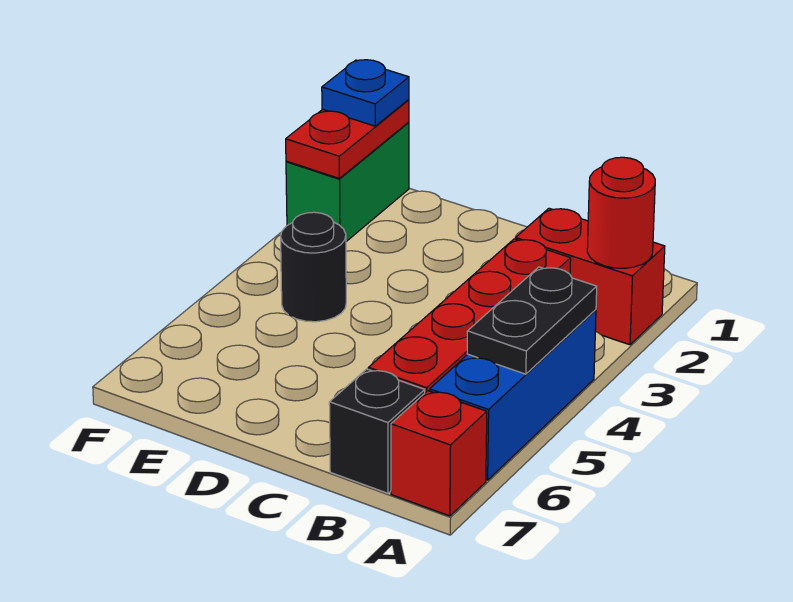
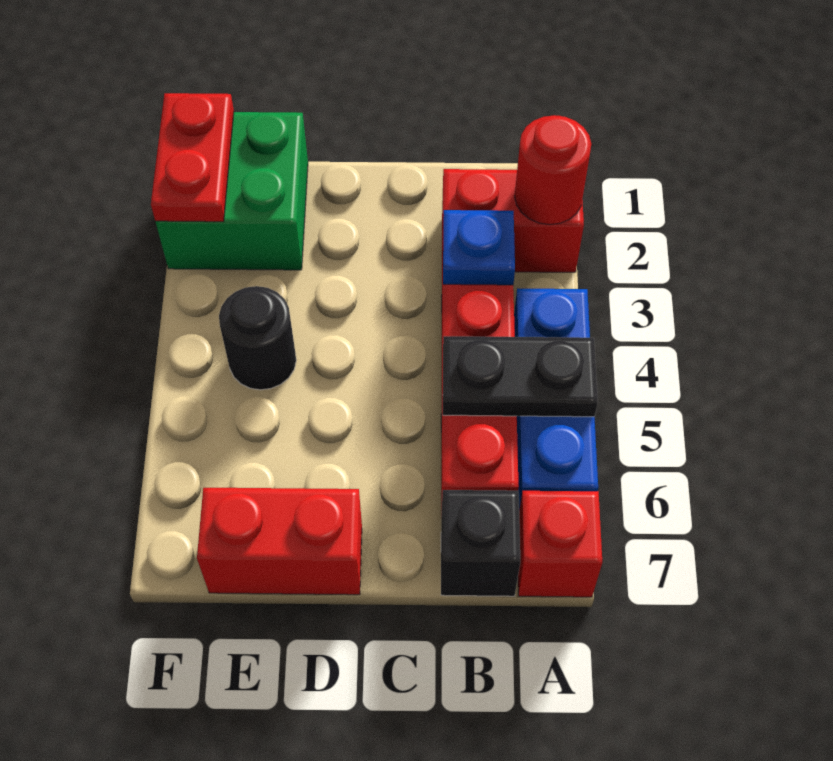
black plate A4:A5 level 2 -> black plate A5:B5 level 2
none -> red brick D7:E7 level 1
green brick F1:F2 level 1 -> green brick E1:F2 level 1
blue plate F1 level 3 -> blue plate B3 level 2

